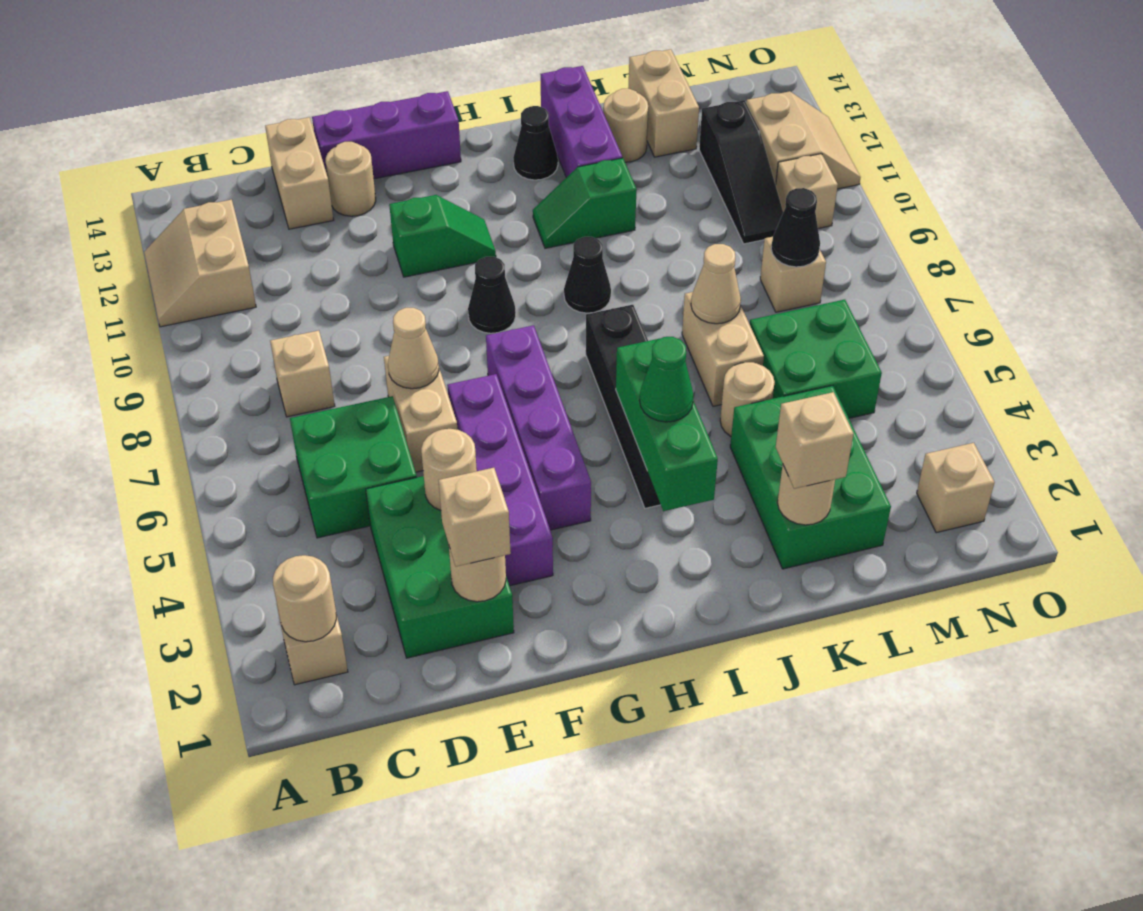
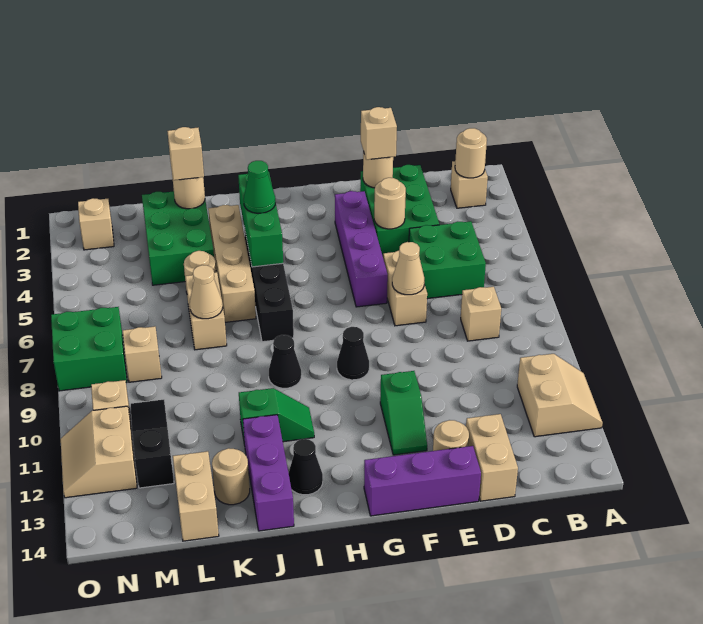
green slope F11:G11 level 1 top F -> green slope F11:F12 level 1 top 11
purple brick G4:G7 level 1 -> none
none -> tan brick J3:J6 level 1
green brick L5:M6 level 1 -> green brick N7:O8 level 1
black cone M8 level 2 -> none

